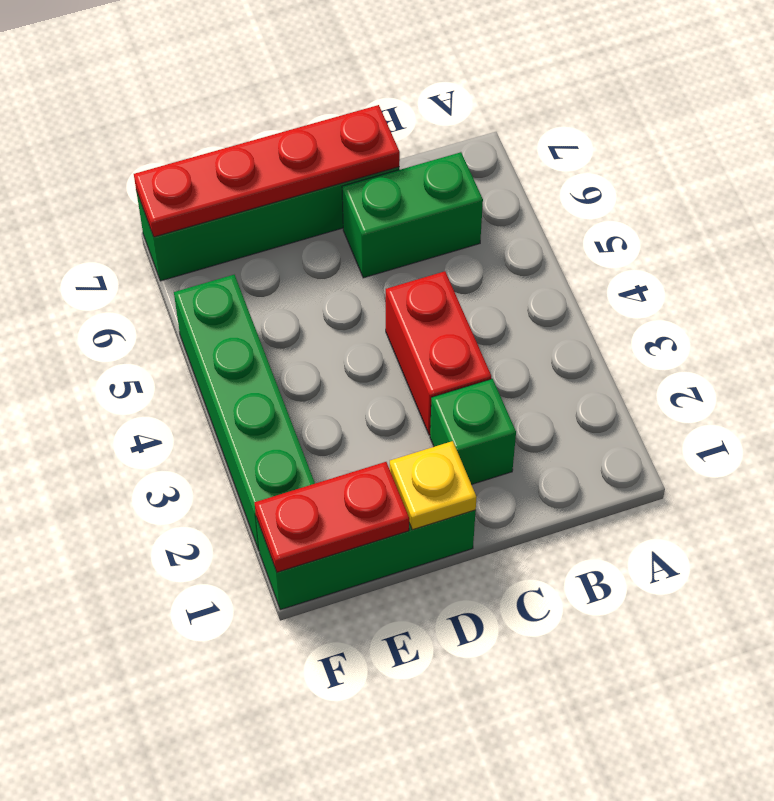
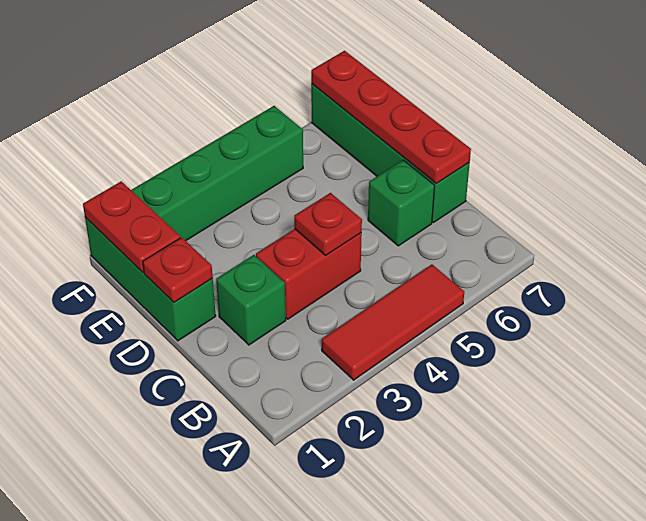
none -> red tile A3:A5 level 1
green brick B6:C6 level 1 -> green brick C6 level 1
none -> red plate C4 level 2
yellow plate D1 level 2 -> red plate D1 level 2

